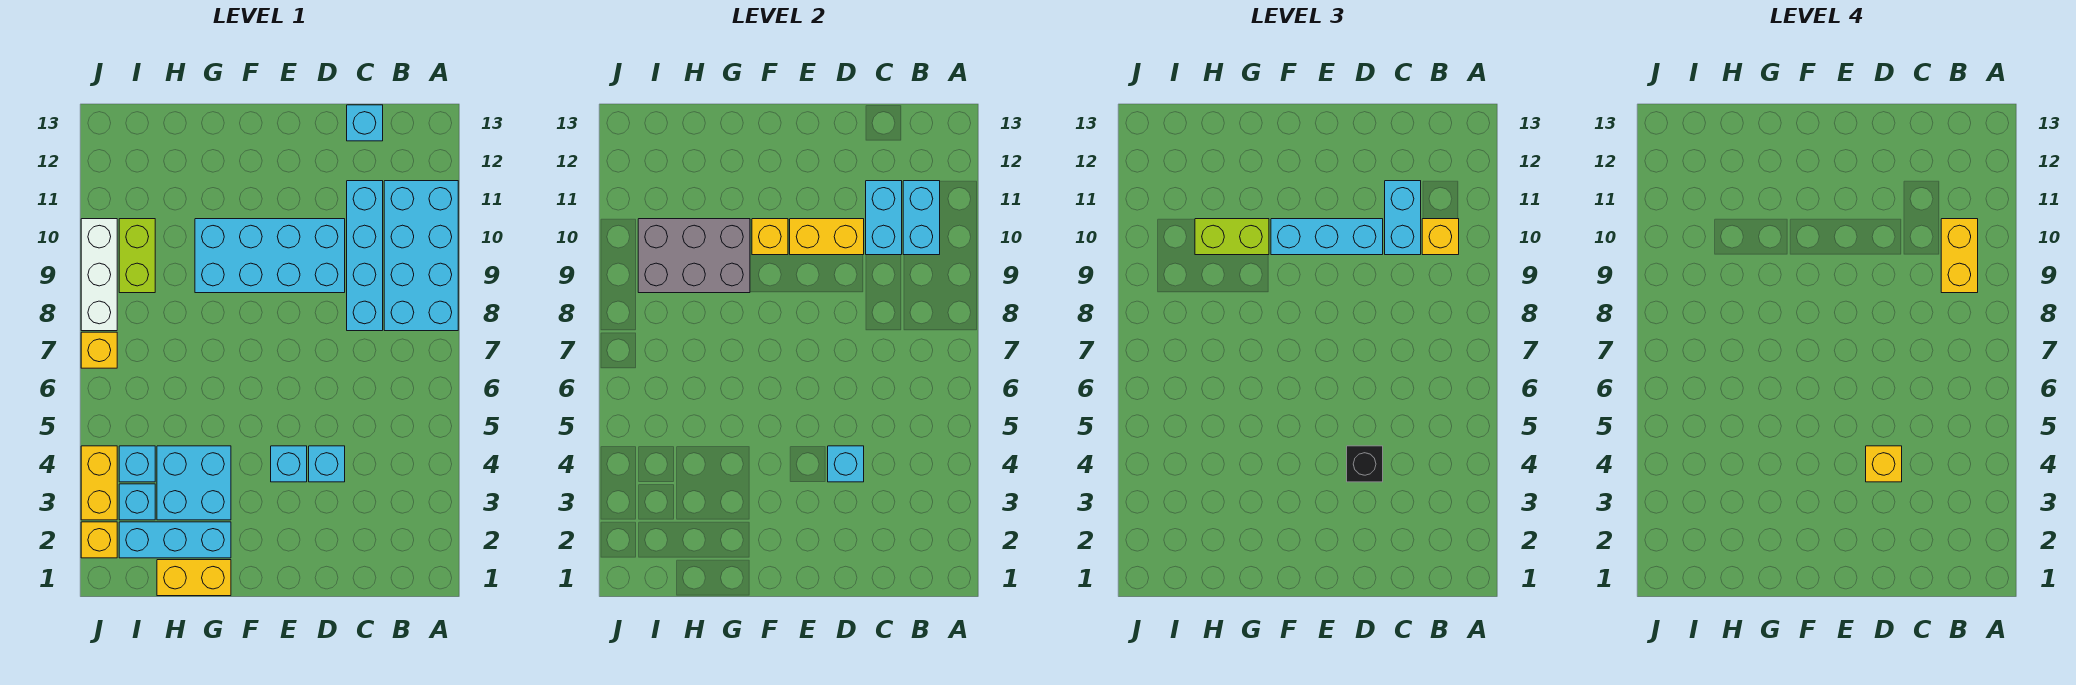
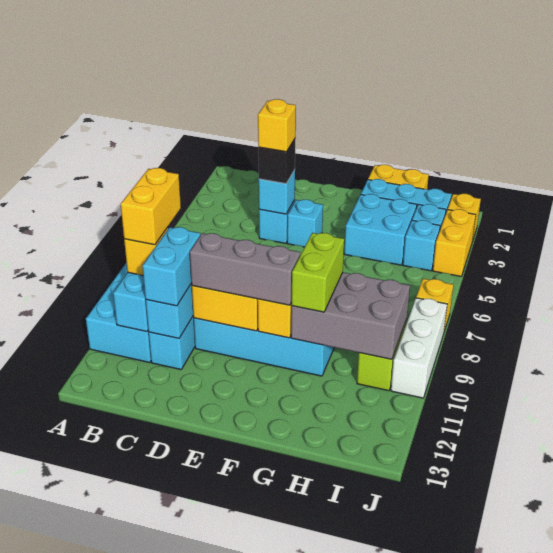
cyan brick C13 level 1 -> none
cyan brick D10:F10 level 3 -> grey brick D10:F10 level 3
lime brick G10:H10 level 3 -> lime brick G9:G10 level 3

